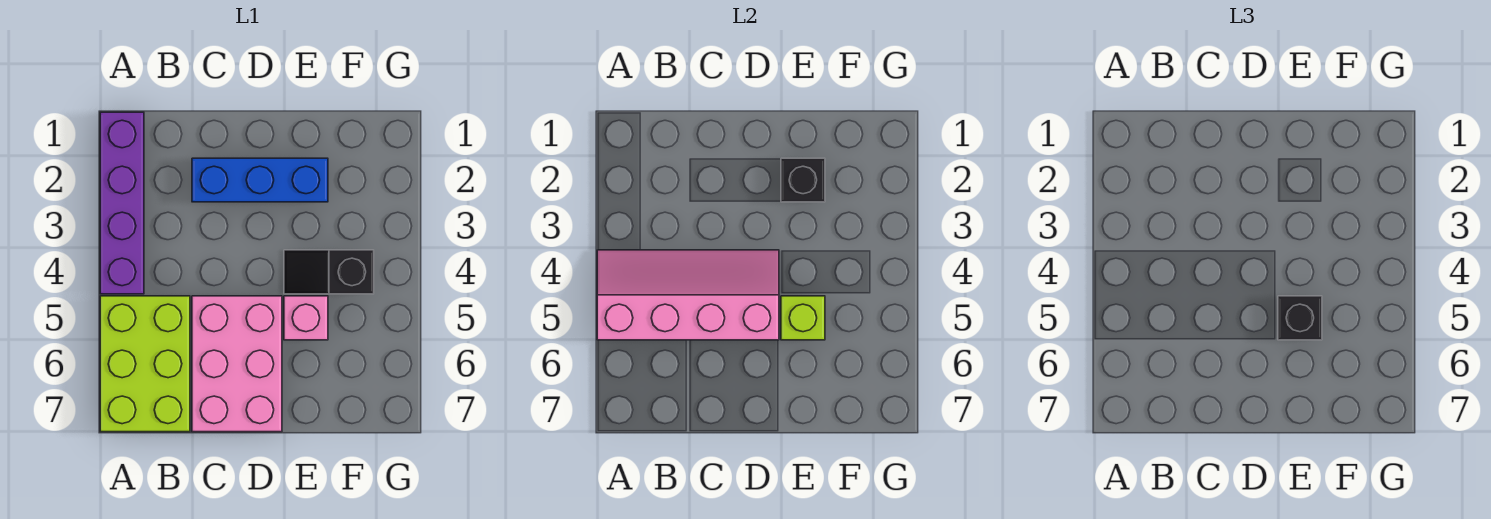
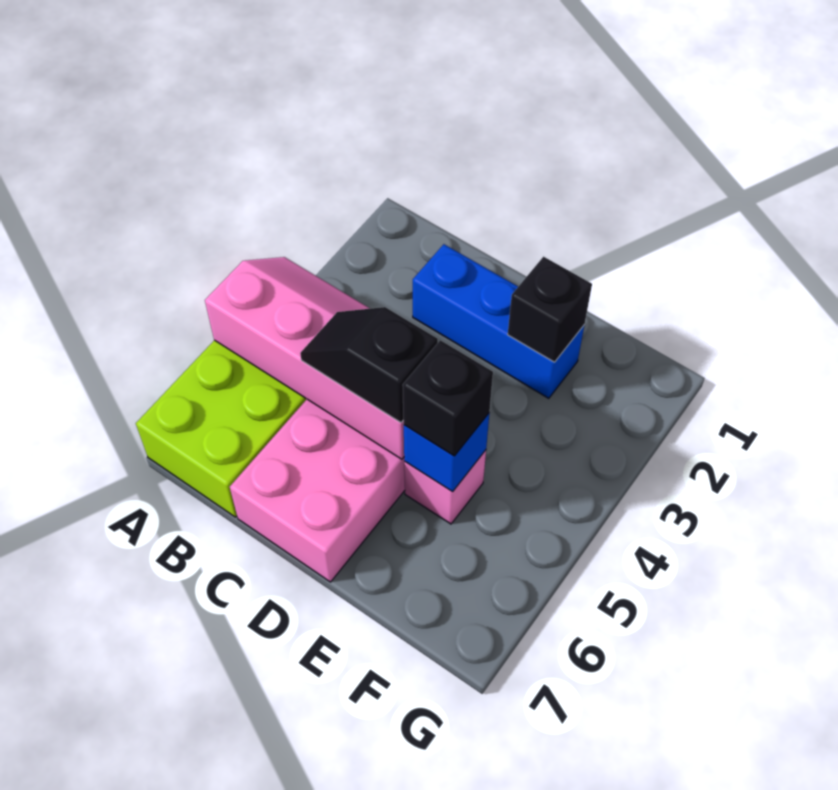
purple brick A1:A4 level 1 -> none
black slope E4:F4 level 1 top F -> black slope C5:D5 level 3 top D
lime brick E5 level 2 -> blue brick E5 level 2

